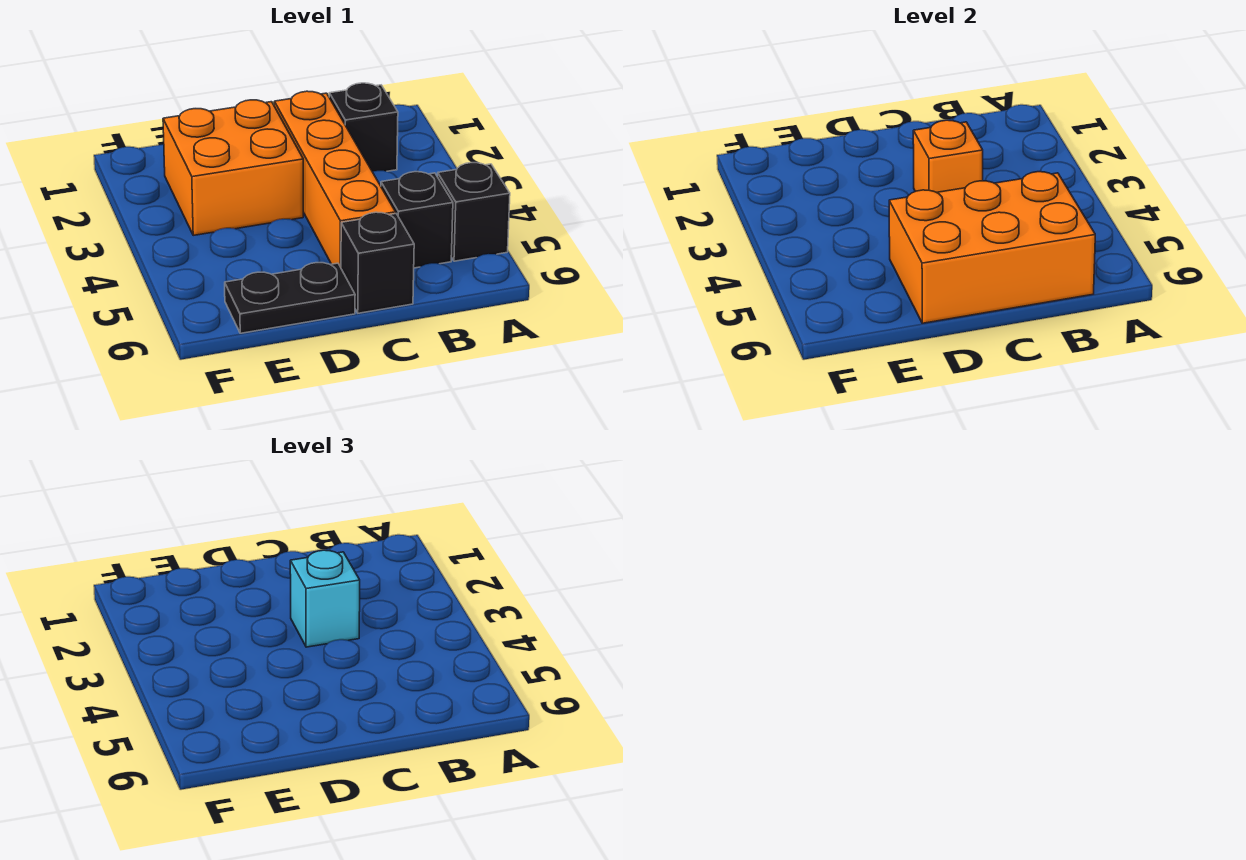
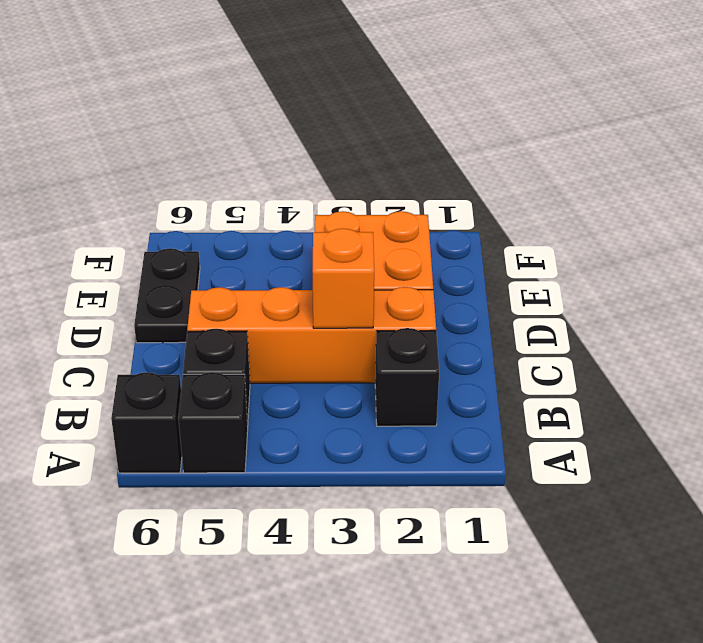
orange brick B5:D6 level 2 -> none
cyan brick C3 level 3 -> none
black brick C6 level 1 -> black brick A6 level 1

